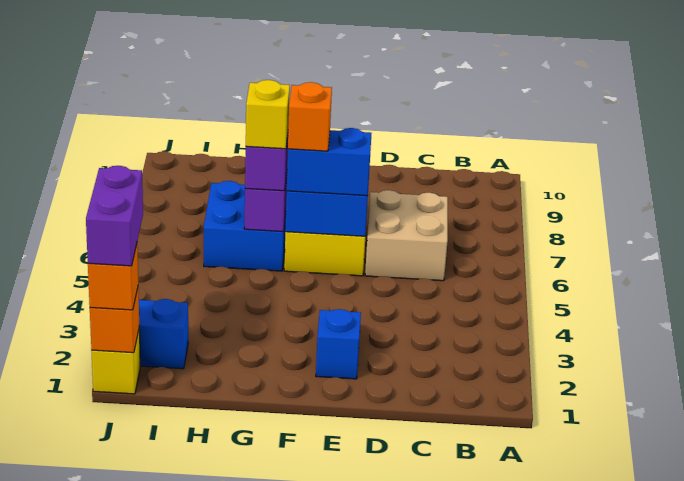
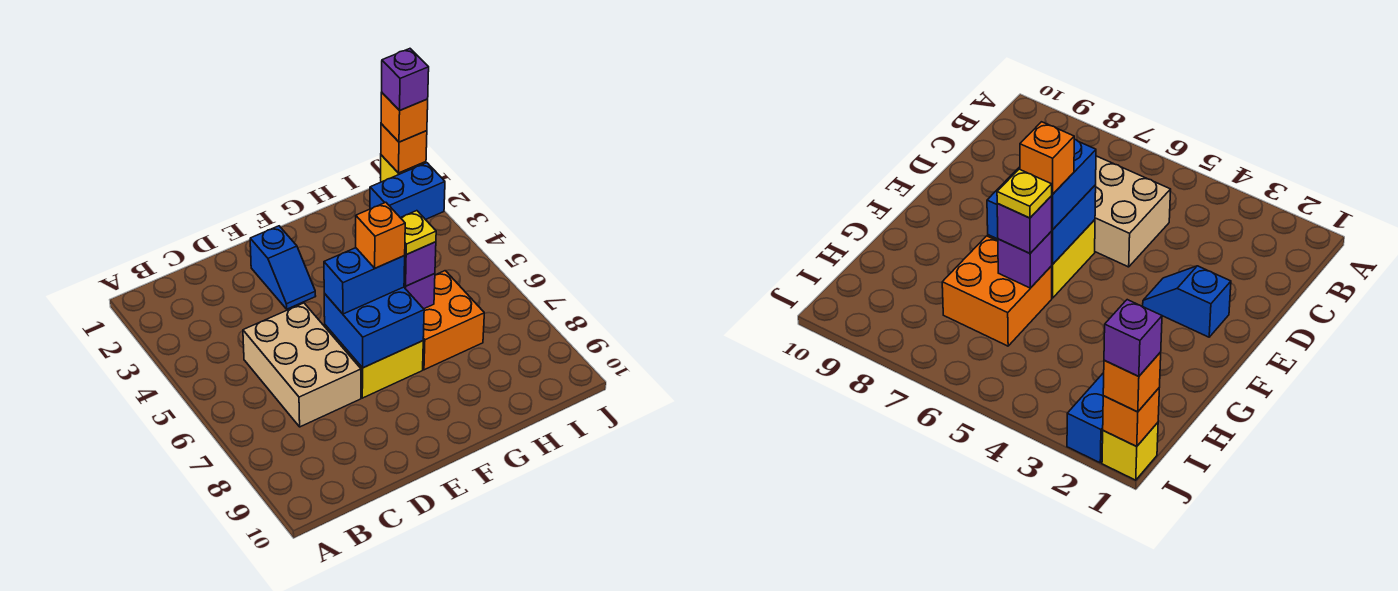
tan brick C6:D7 level 1 -> tan brick C5:D7 level 1
blue brick G6:H7 level 1 -> orange brick G6:H7 level 1
yellow brick G6 level 4 -> yellow plate G6 level 4
purple brick J1:J2 level 4 -> purple brick J1 level 4

